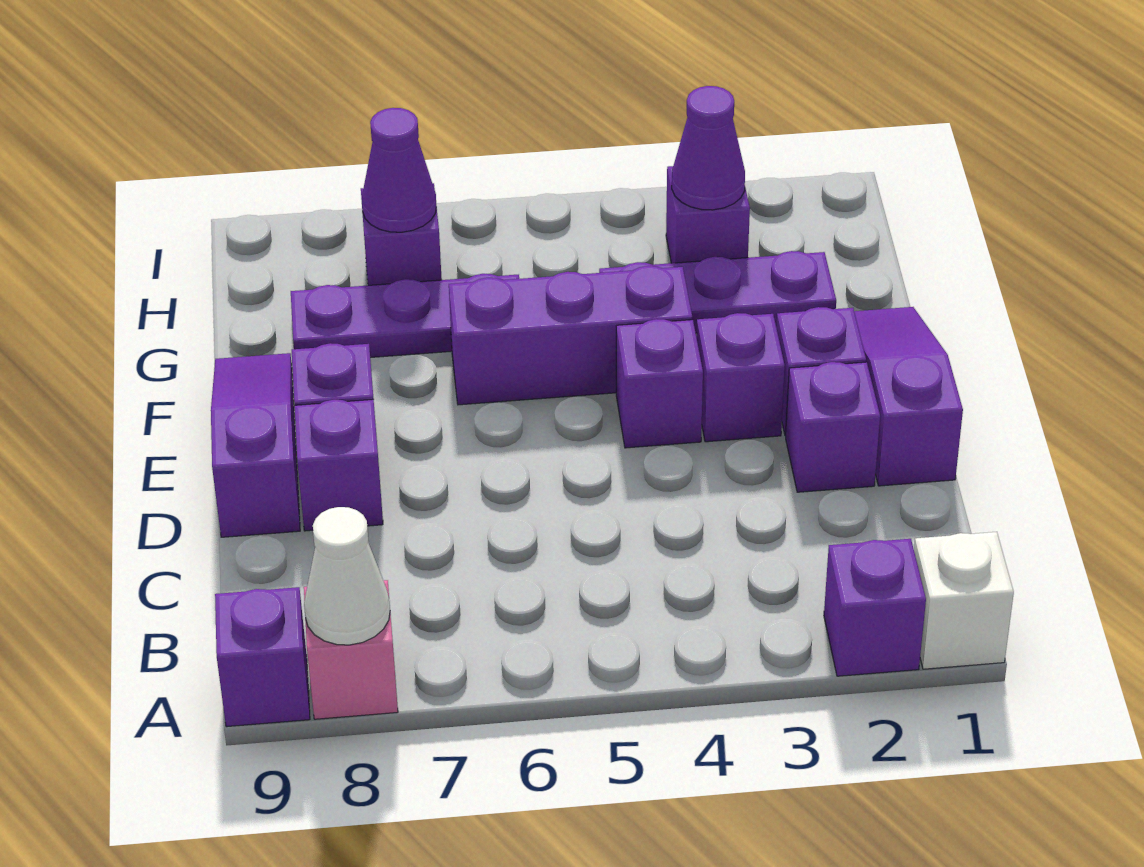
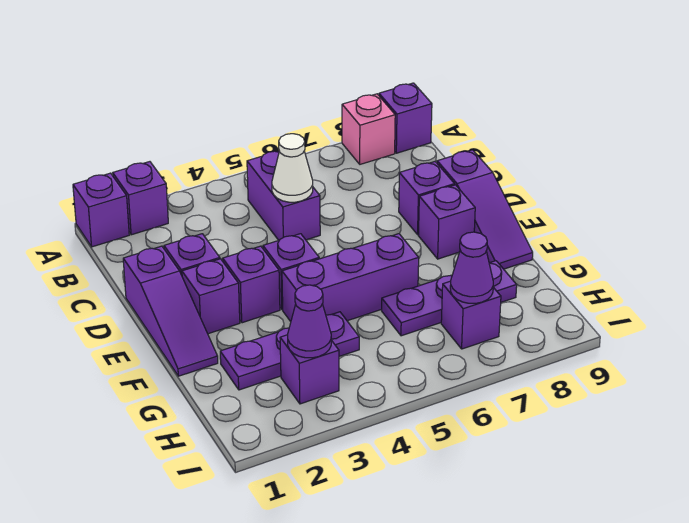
white brick A1 level 1 -> purple brick A1 level 1
white cone A8 level 2 -> white cone C5 level 2
none -> purple brick B5:C5 level 1

